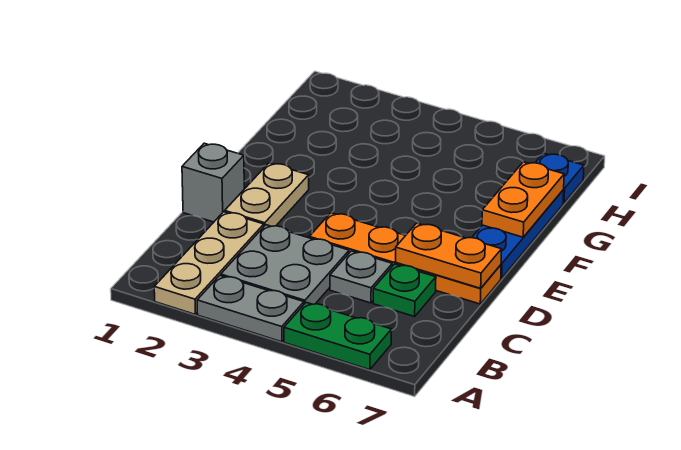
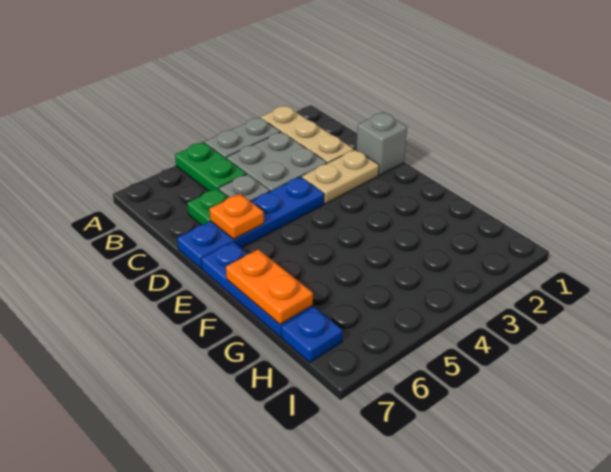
green plate A5:A6 level 1 -> green plate A5:B5 level 1
tan plate D2:E2 level 1 -> tan plate D2:D3 level 1
orange plate D4:D7 level 1 -> blue plate D4:D7 level 1
orange plate D6:D7 level 2 -> orange plate D6 level 2

